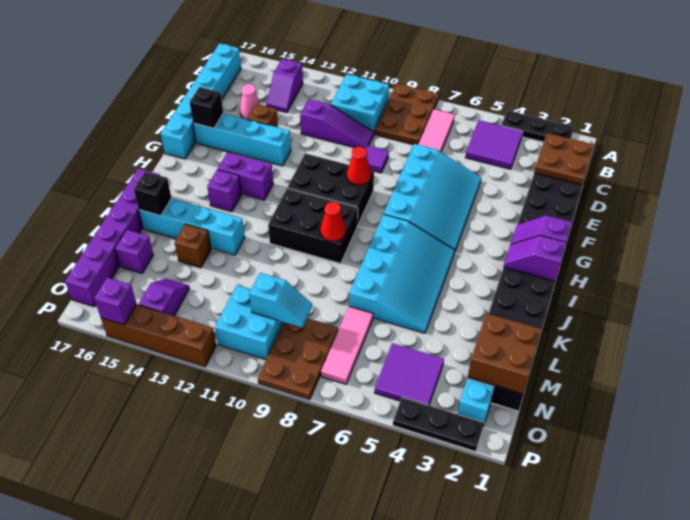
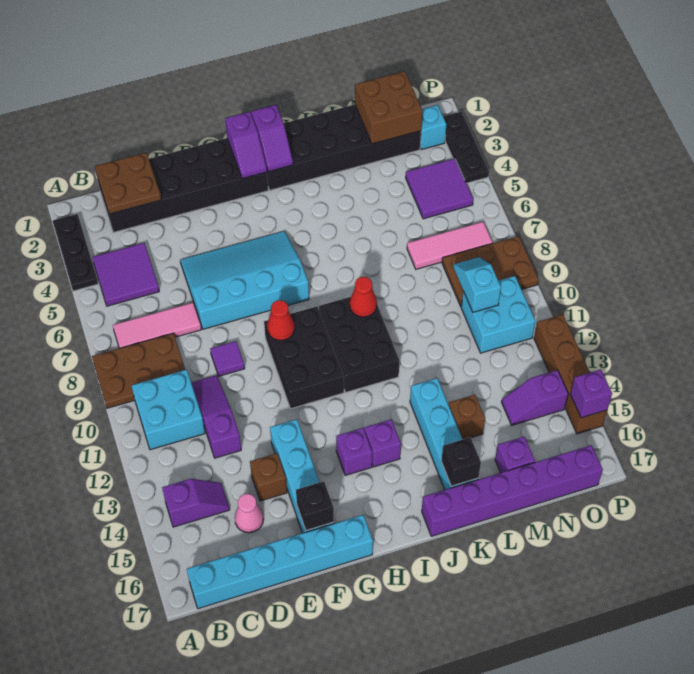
purple brick H13:H14 level 1 -> purple brick H14 level 1
cyan slope I5:L7 level 1 top 7 -> none

